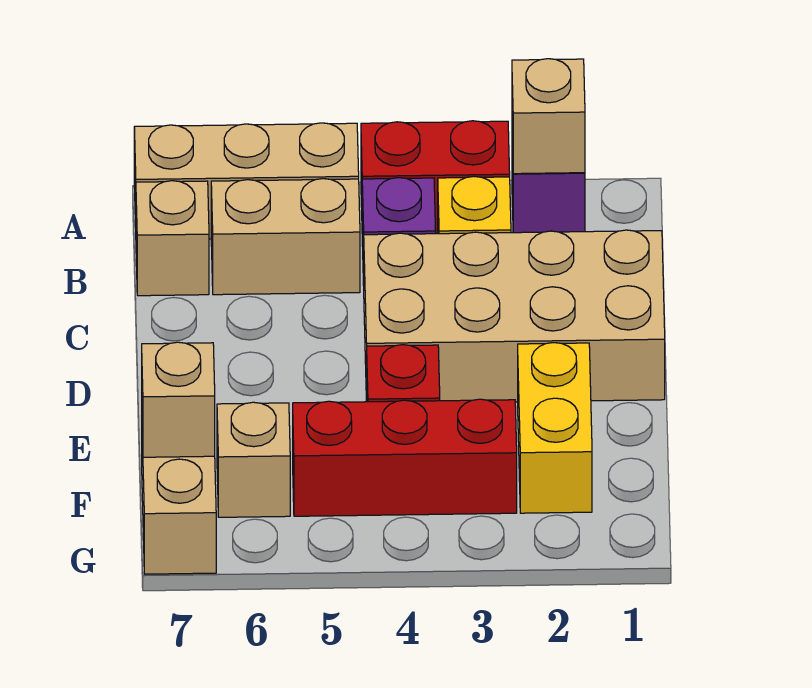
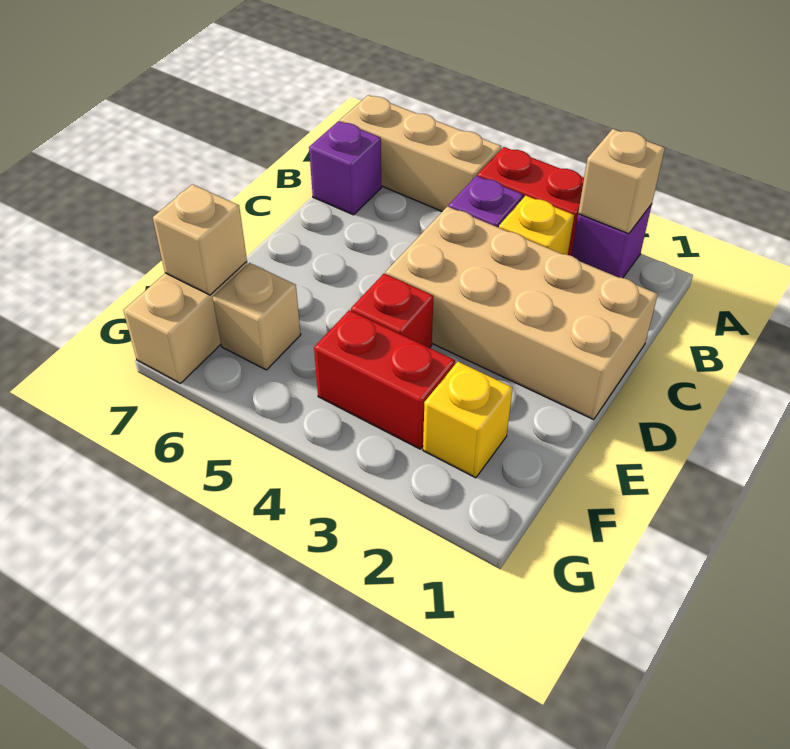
tan brick B5:B6 level 1 -> none
tan brick B7 level 1 -> purple brick B7 level 1
yellow brick E2:F2 level 1 -> yellow brick F2 level 1
red brick F3:F5 level 1 -> red brick F3:F4 level 1

